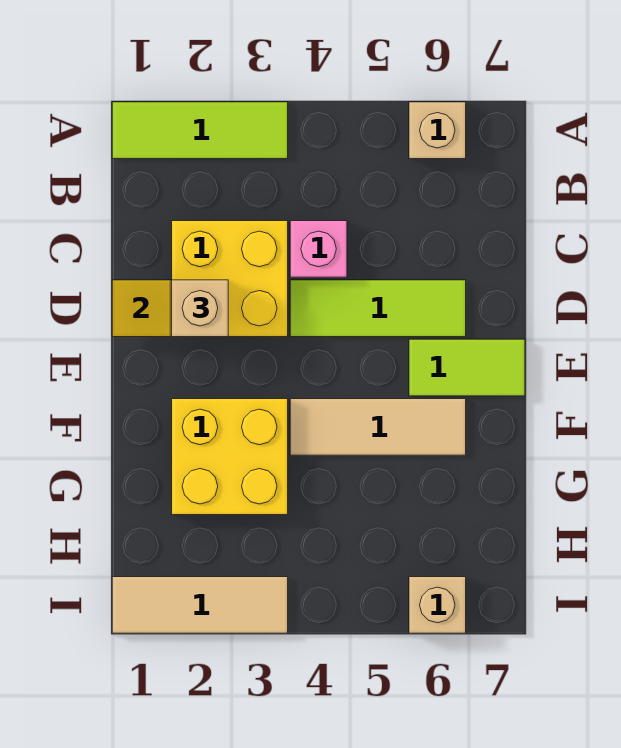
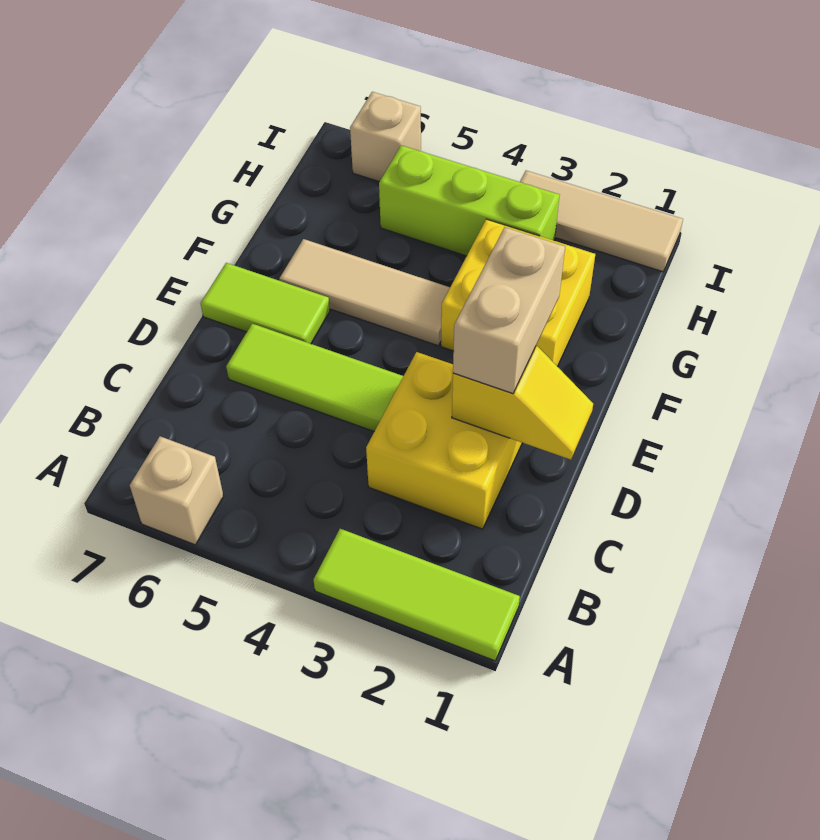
pink brick C4 level 1 -> none
tan brick D2 level 3 -> tan brick D2:E2 level 3
none -> lime brick H3:H5 level 1

